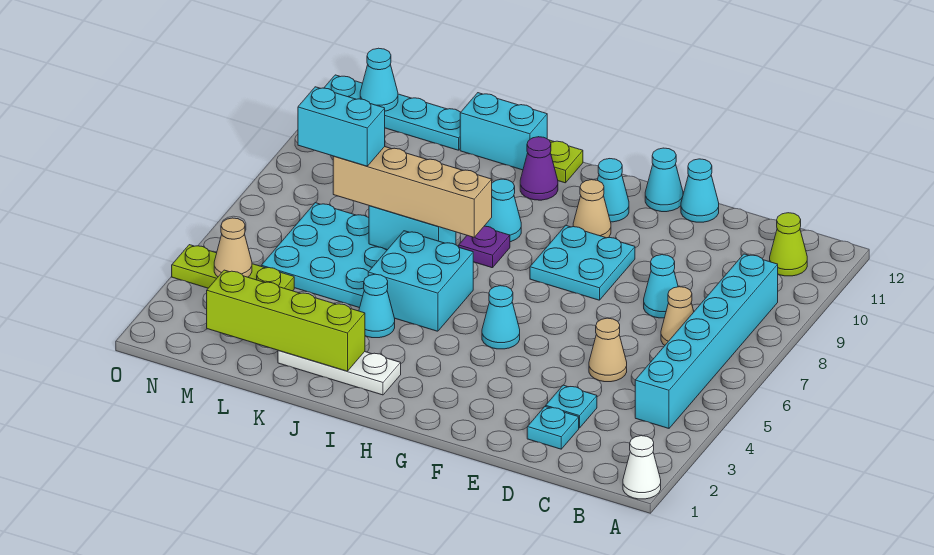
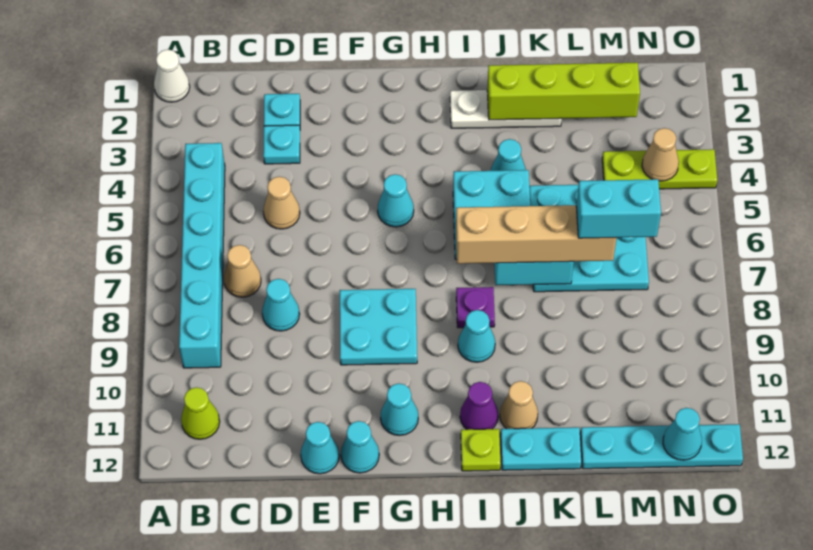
tan cone G10 level 1 -> tan cone J11 level 1
cyan brick J12:K12 level 1 -> cyan plate J12:K12 level 1

